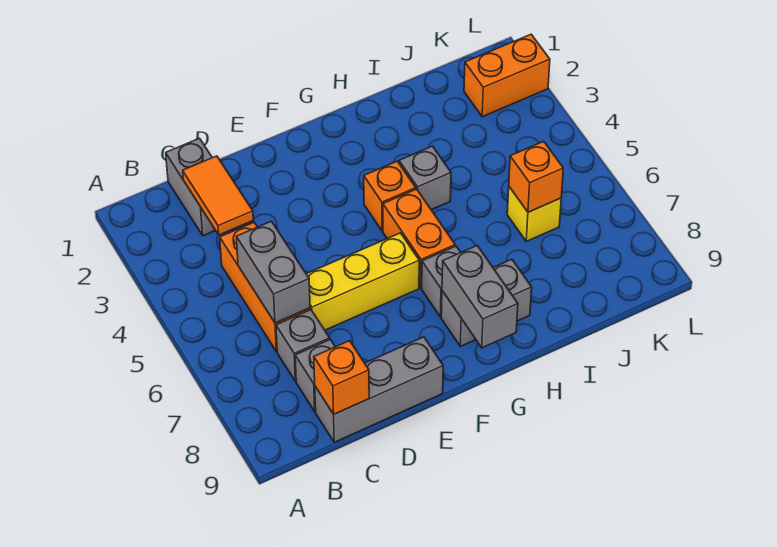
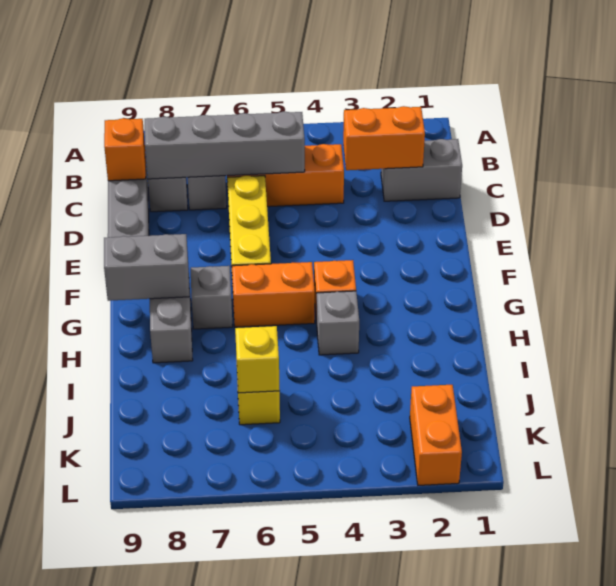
orange tile C2:C3 level 2 -> orange brick C2:C3 level 2
grey brick C5:C6 level 2 -> grey brick C5:C8 level 2
orange brick J6 level 2 -> yellow brick J6 level 2

